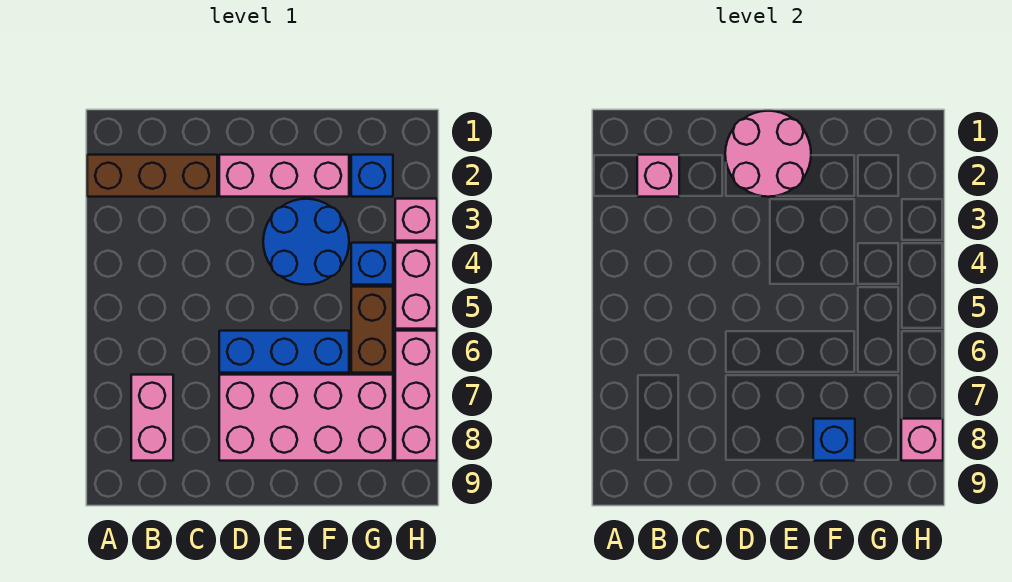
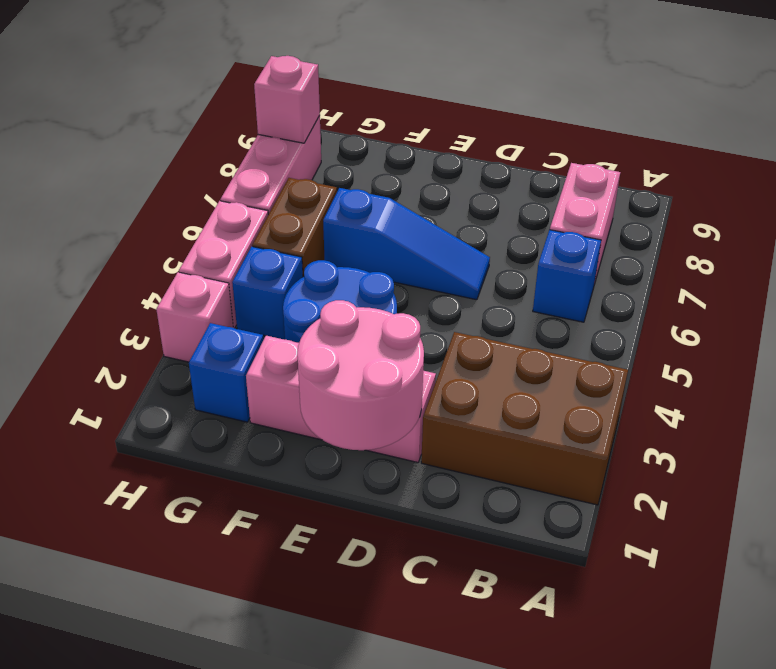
brown brick A2:C2 level 1 -> brown brick A2:C3 level 1
pink brick B2 level 2 -> none
blue brick D6:F6 level 1 -> blue slope D6:F6 level 1 top F
pink brick D7:G8 level 1 -> none
blue brick F8 level 2 -> blue brick B6 level 1

